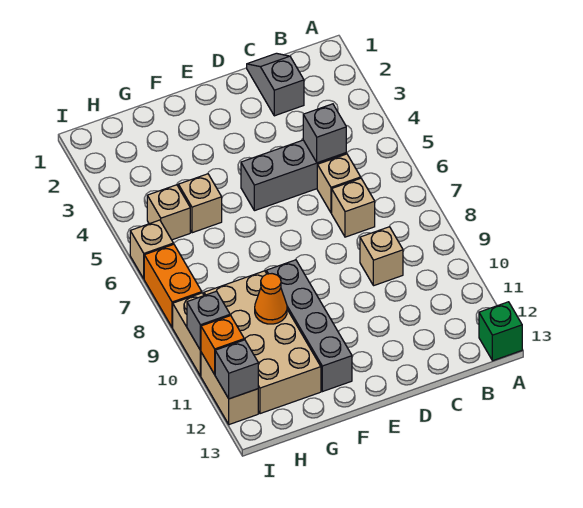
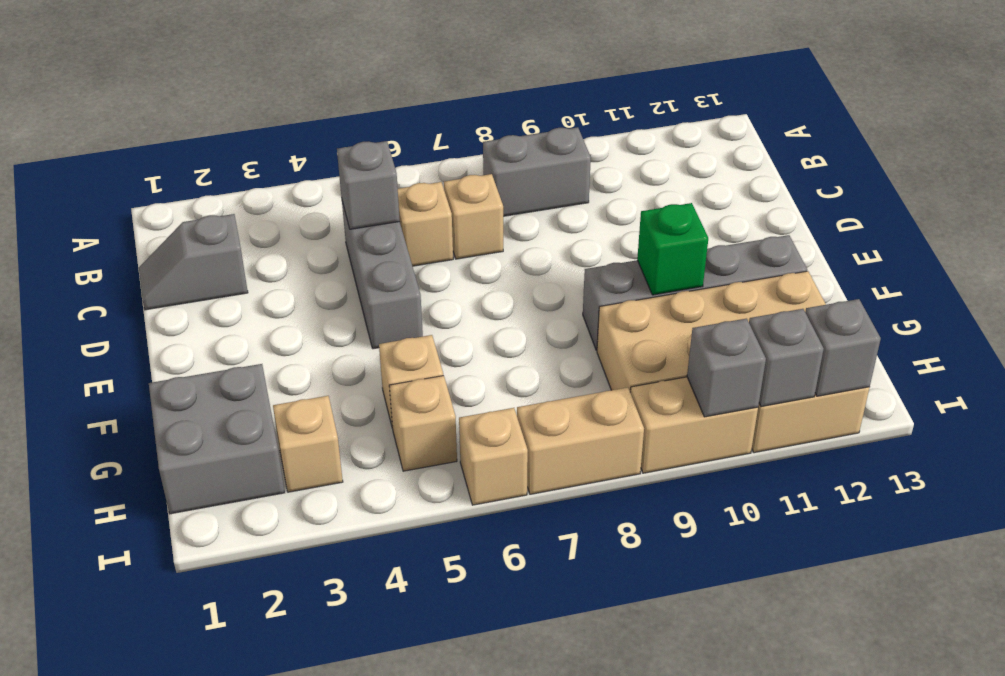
green brick A13 level 1 -> green brick F10 level 2
none -> grey brick B8:B9 level 1
tan brick C9 level 1 -> tan brick H3 level 1
none -> grey brick G1:H2 level 1
orange cone G10 level 2 -> none
orange brick I7:I8 level 1 -> tan brick I7:I8 level 1
orange brick I11 level 2 -> grey brick I11 level 2

